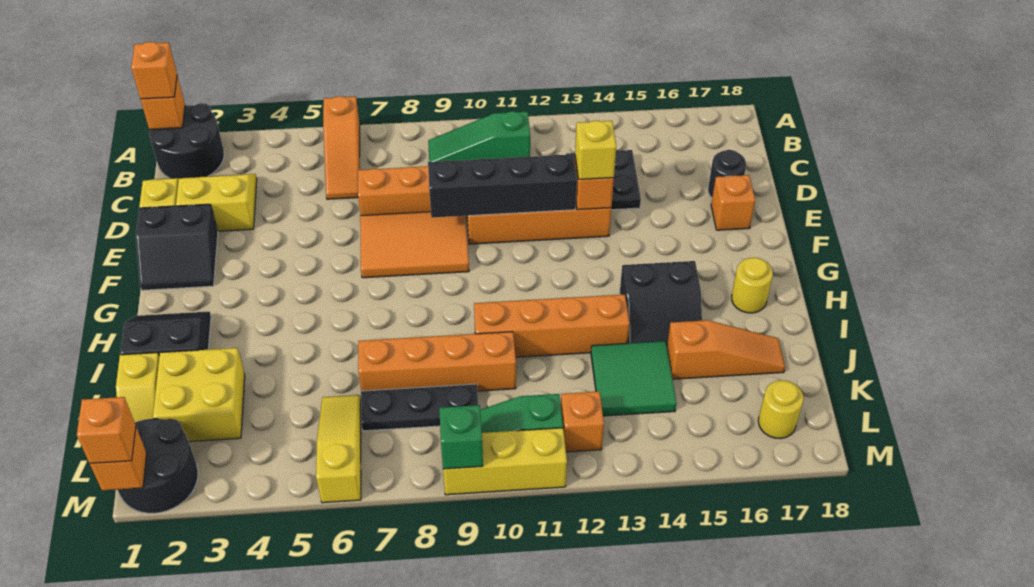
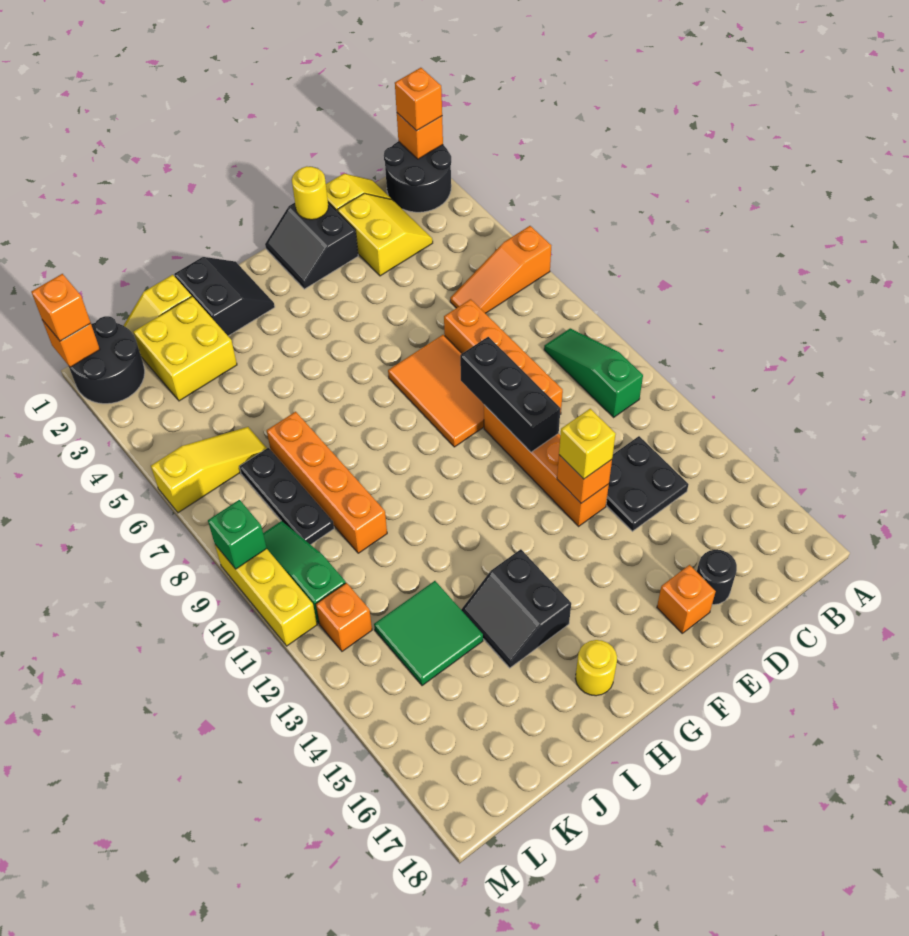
black brick E9:E12 level 2 -> black brick E9:E11 level 2
orange brick I10:I13 level 1 -> none
orange slope J15:J17 level 1 top 15 -> none
yellow round brick L17 level 1 -> yellow round brick E1 level 2

